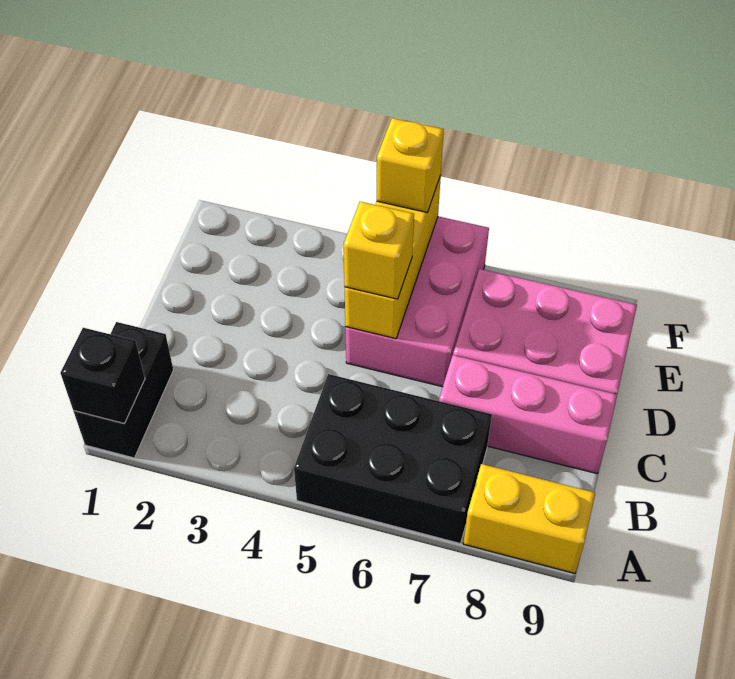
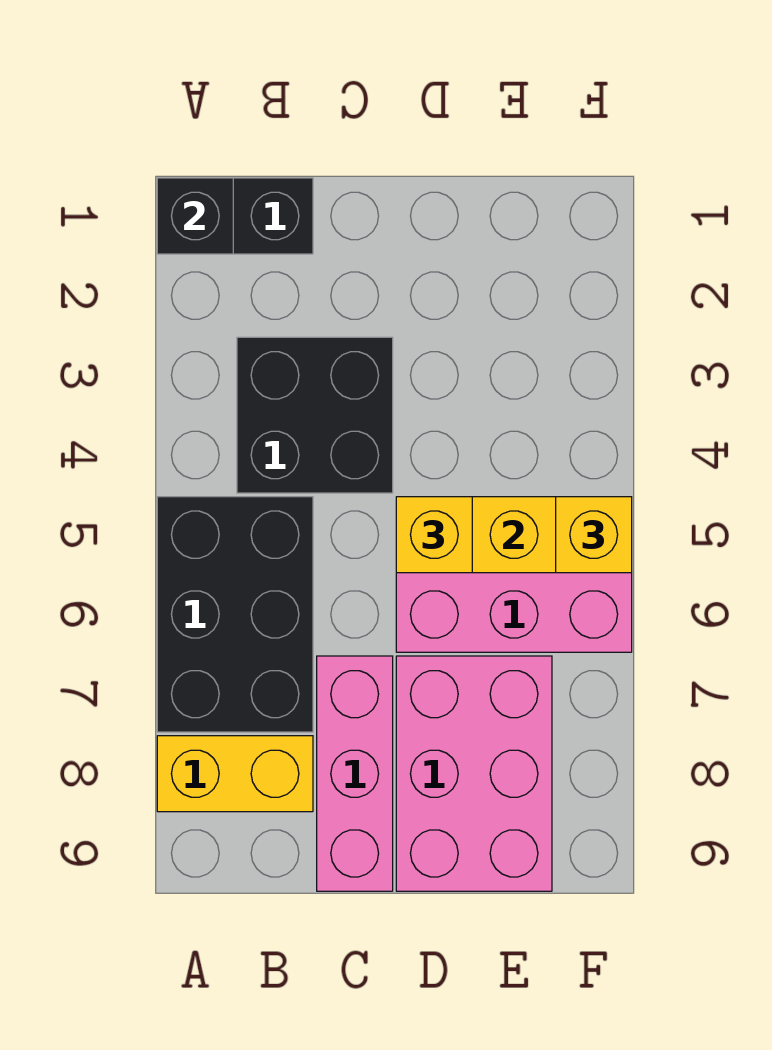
yellow brick A8:A9 level 1 -> yellow brick A8:B8 level 1
none -> black brick B3:C4 level 1

